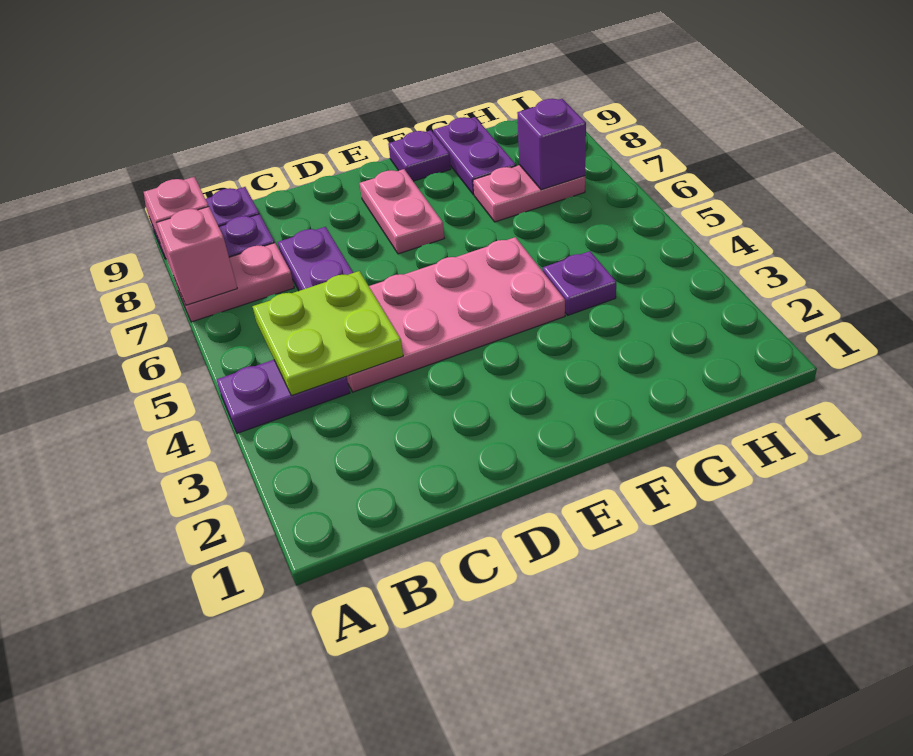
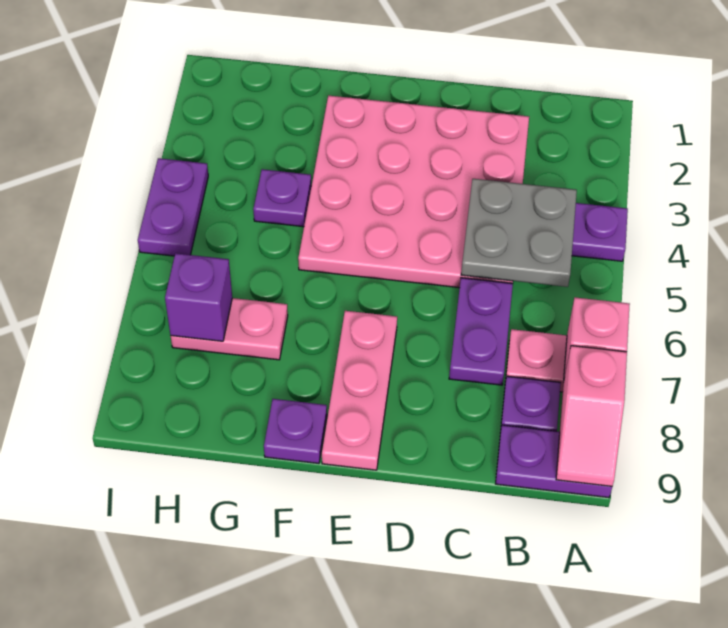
lime plate B4:C5 level 2 -> grey plate B4:C5 level 2
pink plate C4:F5 level 1 -> pink plate C2:F5 level 1
pink plate E7:E8 level 1 -> pink plate E7:E9 level 1
purple plate G8:G9 level 1 -> purple plate I4:I5 level 1

